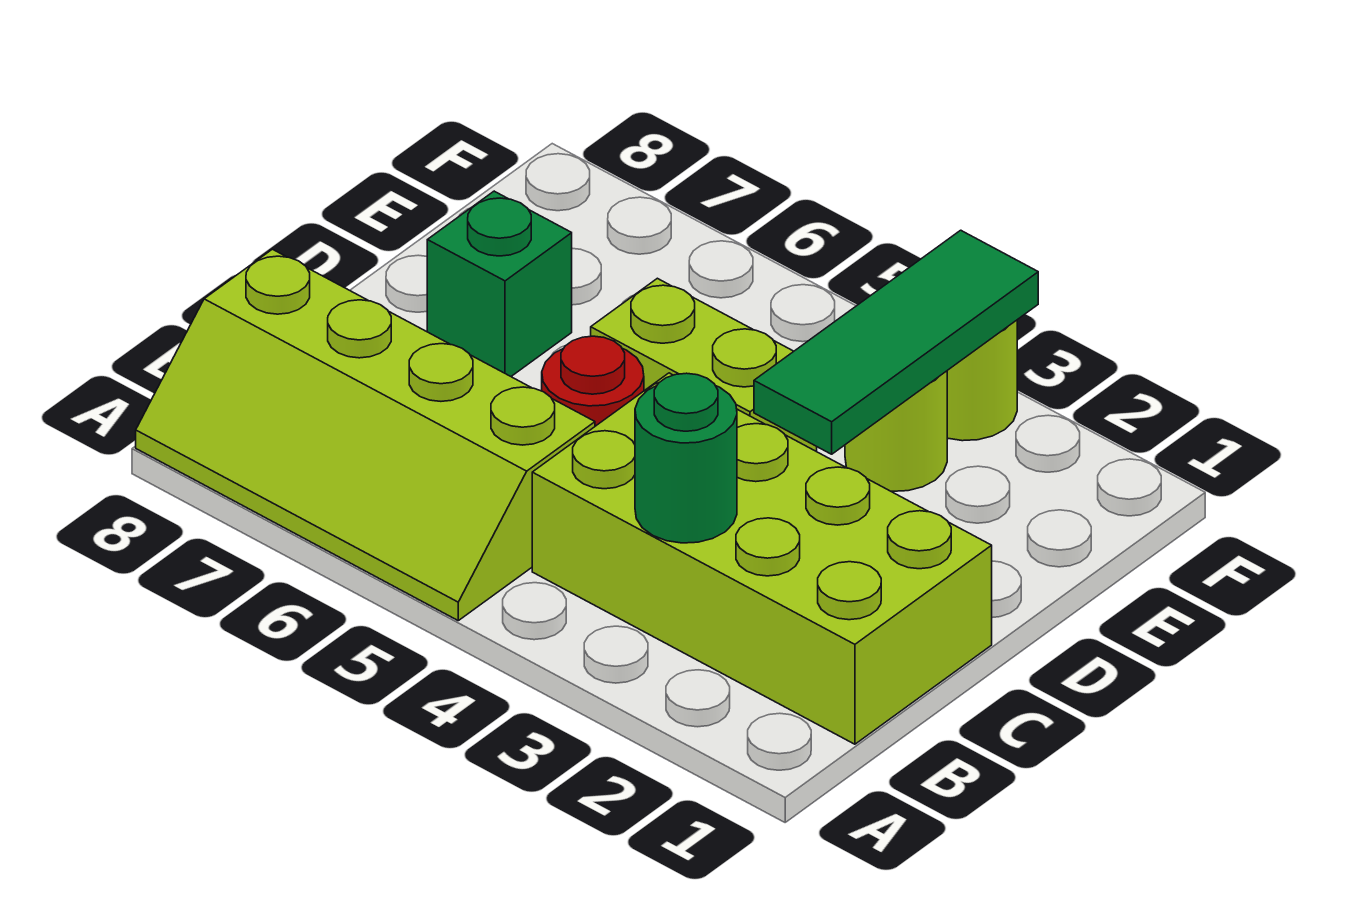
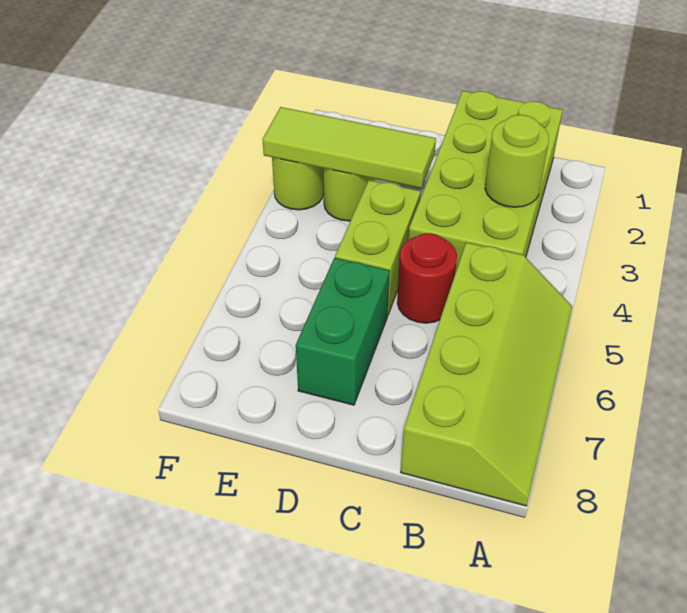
green round brick B3 level 2 -> lime round brick B3 level 2
green tile D3:F3 level 2 -> lime tile D3:F3 level 2
green brick D7 level 1 -> green brick D6:D7 level 1

